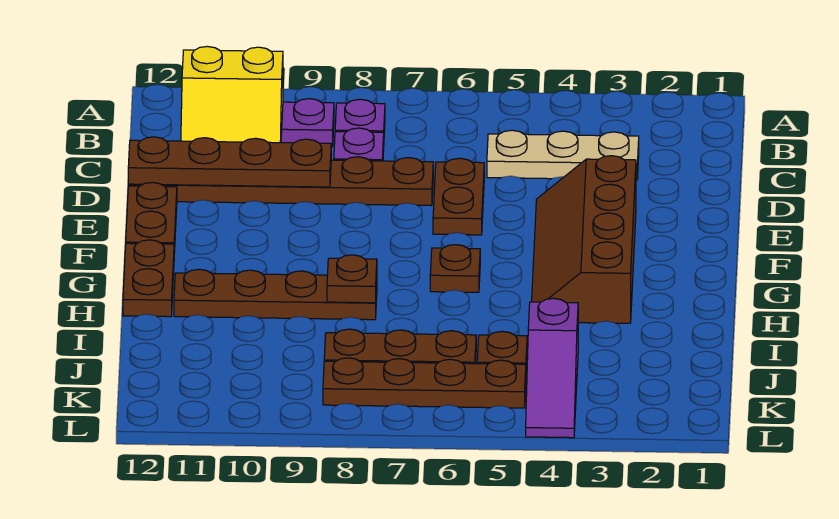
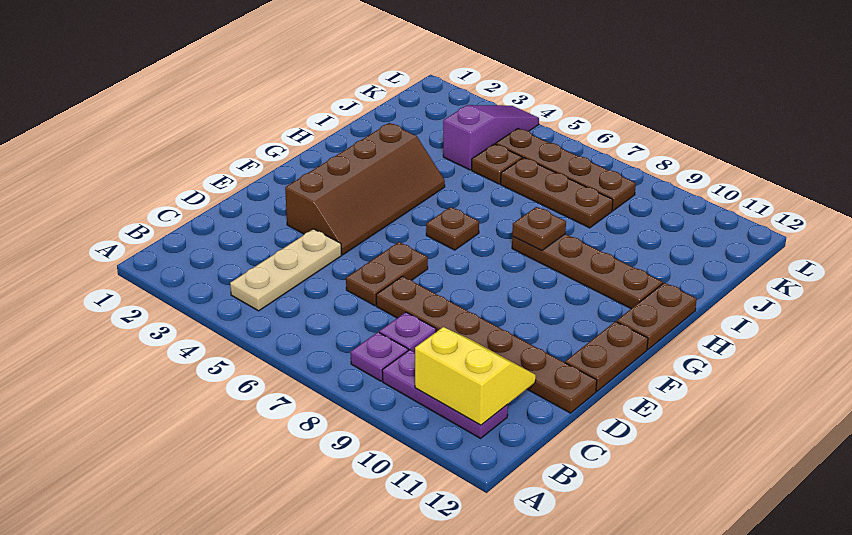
tan plate C3:C5 level 1 -> tan plate B4:D4 level 1
brown plate D9:D12 level 2 -> none

